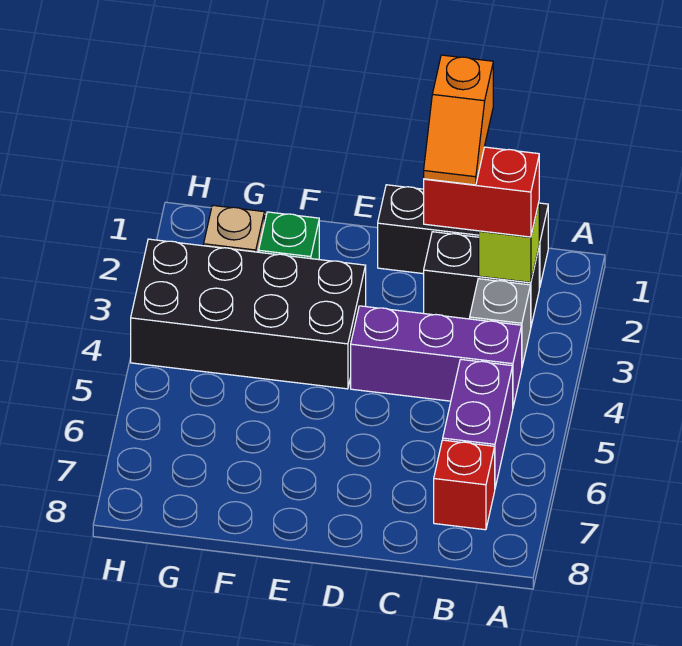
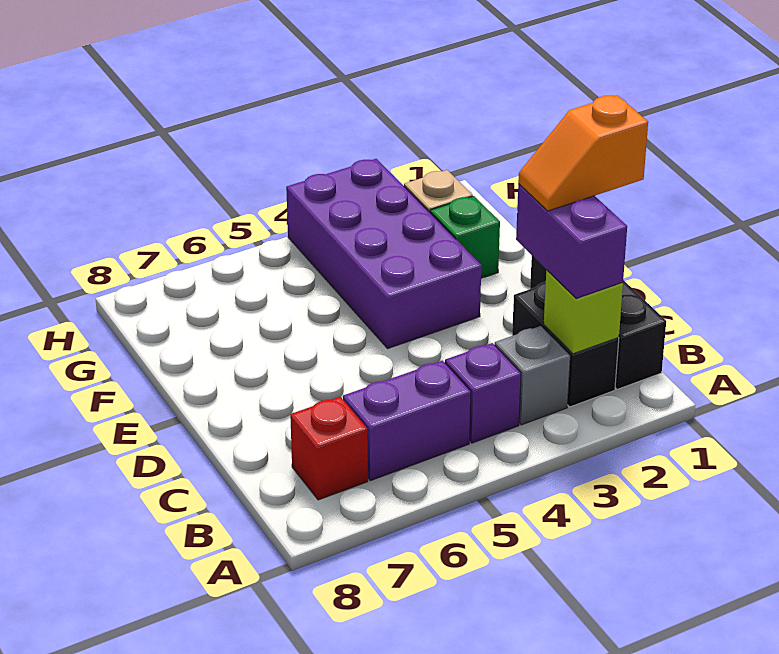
red brick B2:C2 level 3 -> purple brick B2:C2 level 3
purple brick B4:D4 level 1 -> purple brick B4 level 1
black brick E3:H4 level 1 -> purple brick E3:H4 level 1

